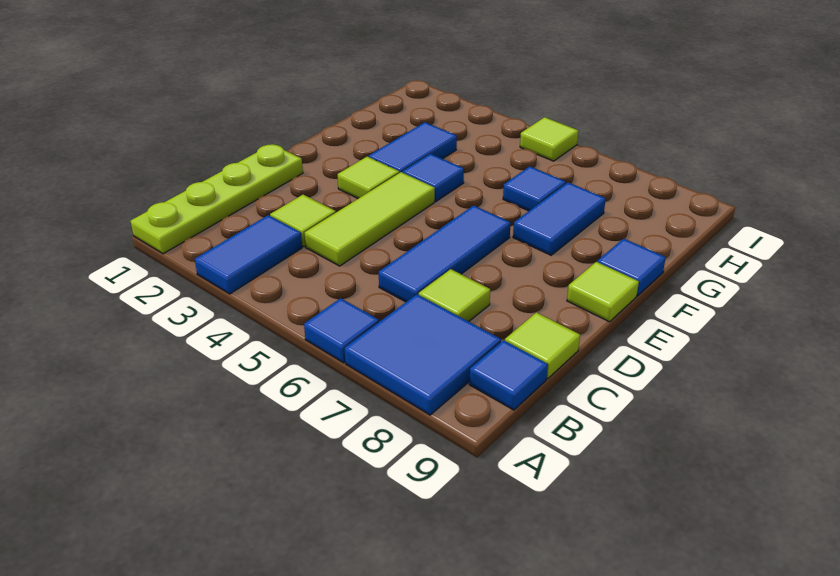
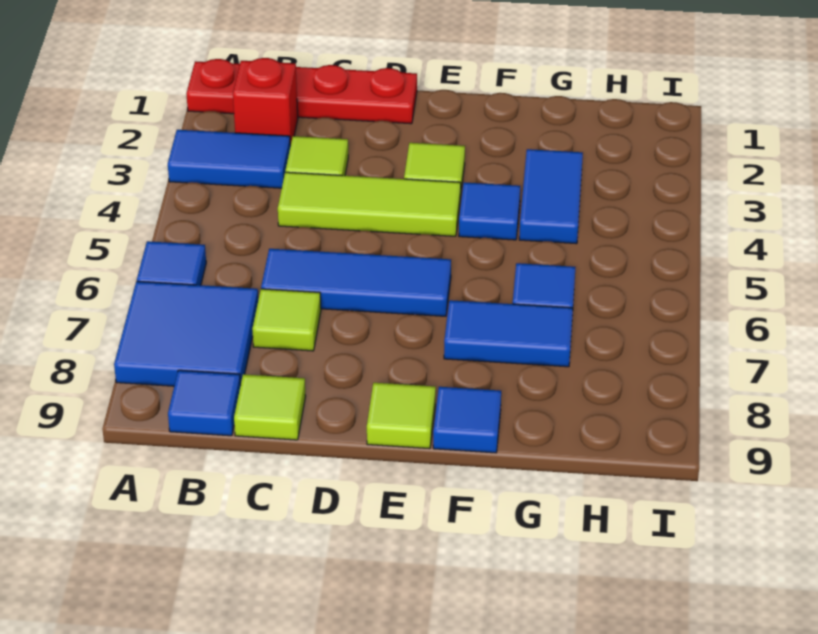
lime plate A1:D1 level 1 -> red plate A1:D1 level 1
none -> red brick B2 level 1
blue tile F3:G3 level 1 -> blue tile G3:G4 level 1
lime tile I5 level 1 -> none

